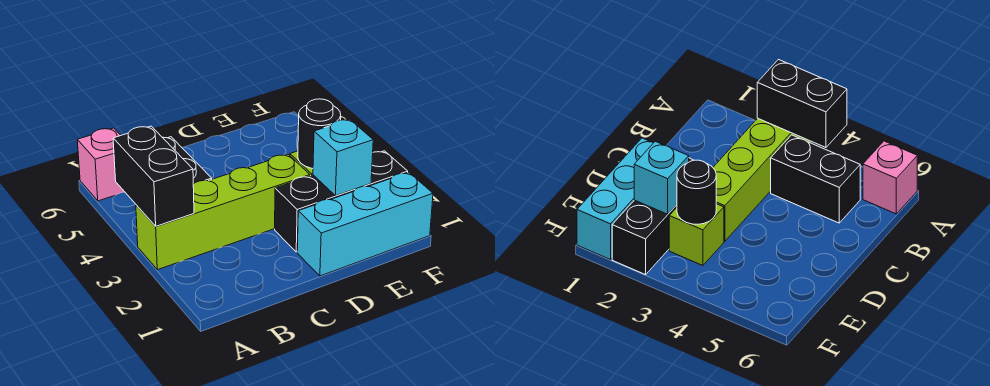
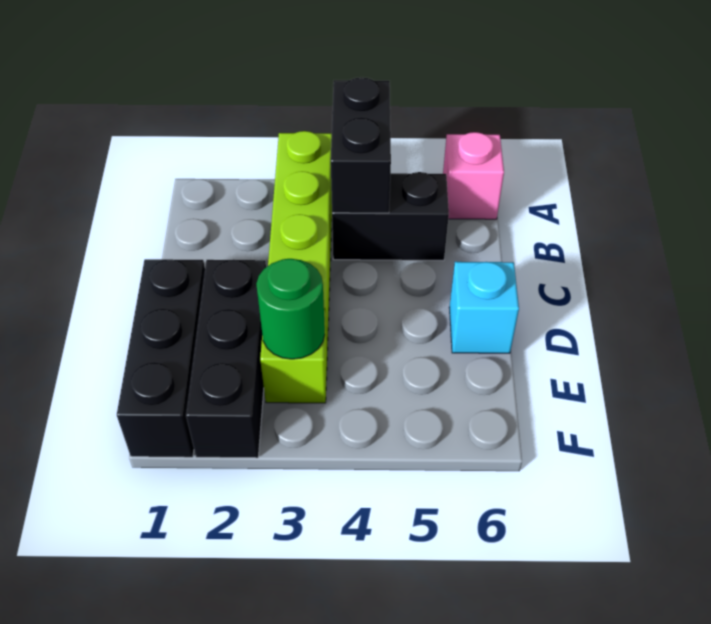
black brick A3:A4 level 2 -> black brick A4:B4 level 2
cyan brick D1:F1 level 1 -> black brick D1:F1 level 1
cyan brick E2 level 2 -> cyan brick D6 level 1
black round brick E3 level 2 -> green round brick E3 level 2

